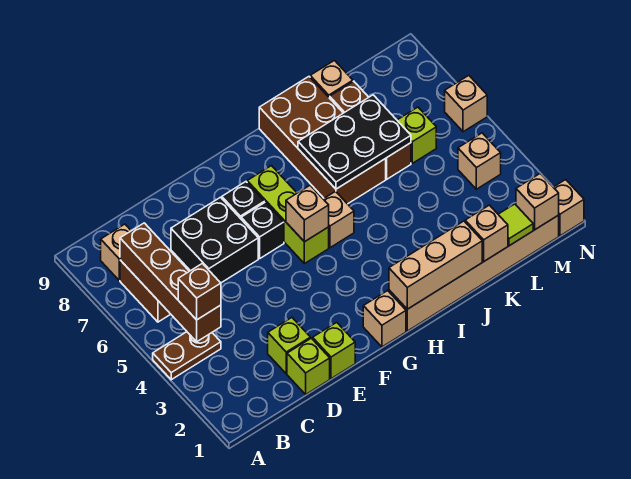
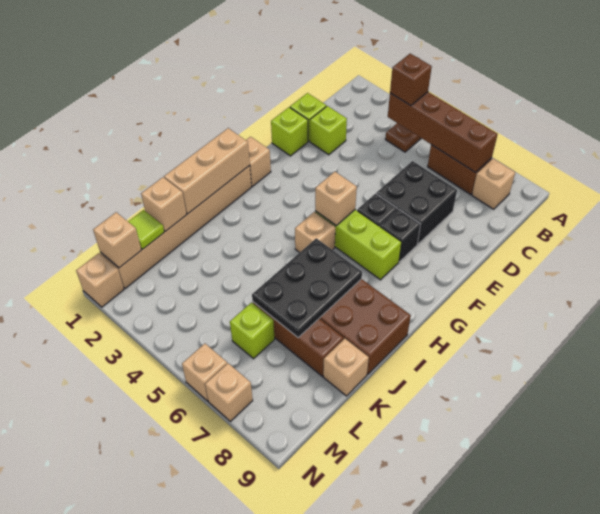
tan brick M4 level 1 -> tan brick N7 level 1

